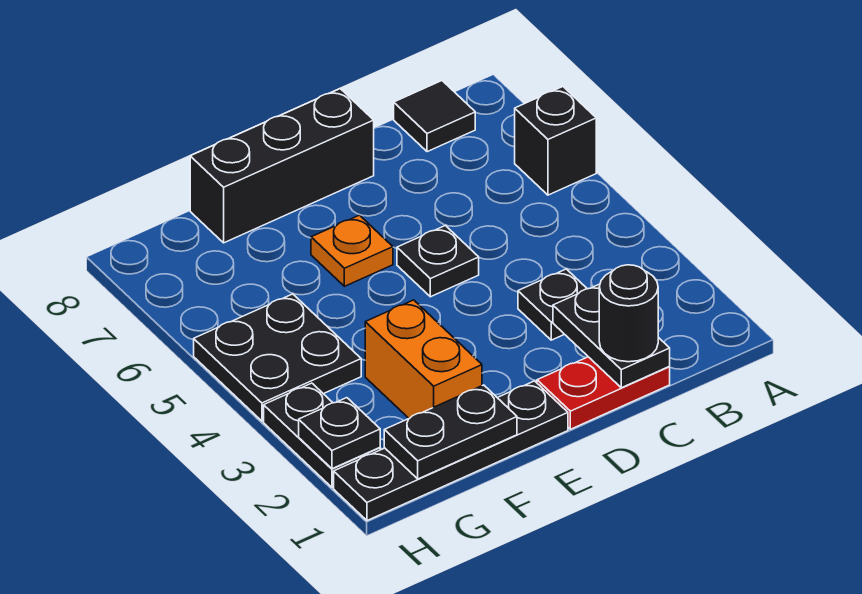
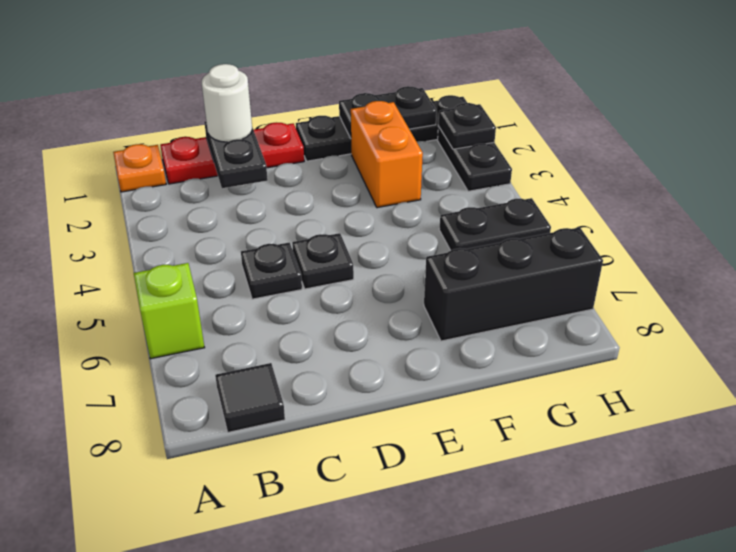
black brick A6 level 1 -> lime brick A6 level 1
red plate C1:D1 level 1 -> red plate B1:D1 level 1
black round brick C1 level 3 -> white round brick C1 level 3
black plate C3 level 1 -> black plate C5 level 1
black brick D8:F8 level 1 -> black brick F7:H7 level 1
orange plate E6 level 1 -> orange plate A1 level 1
black plate G4:H5 level 1 -> black plate G5:H5 level 1

